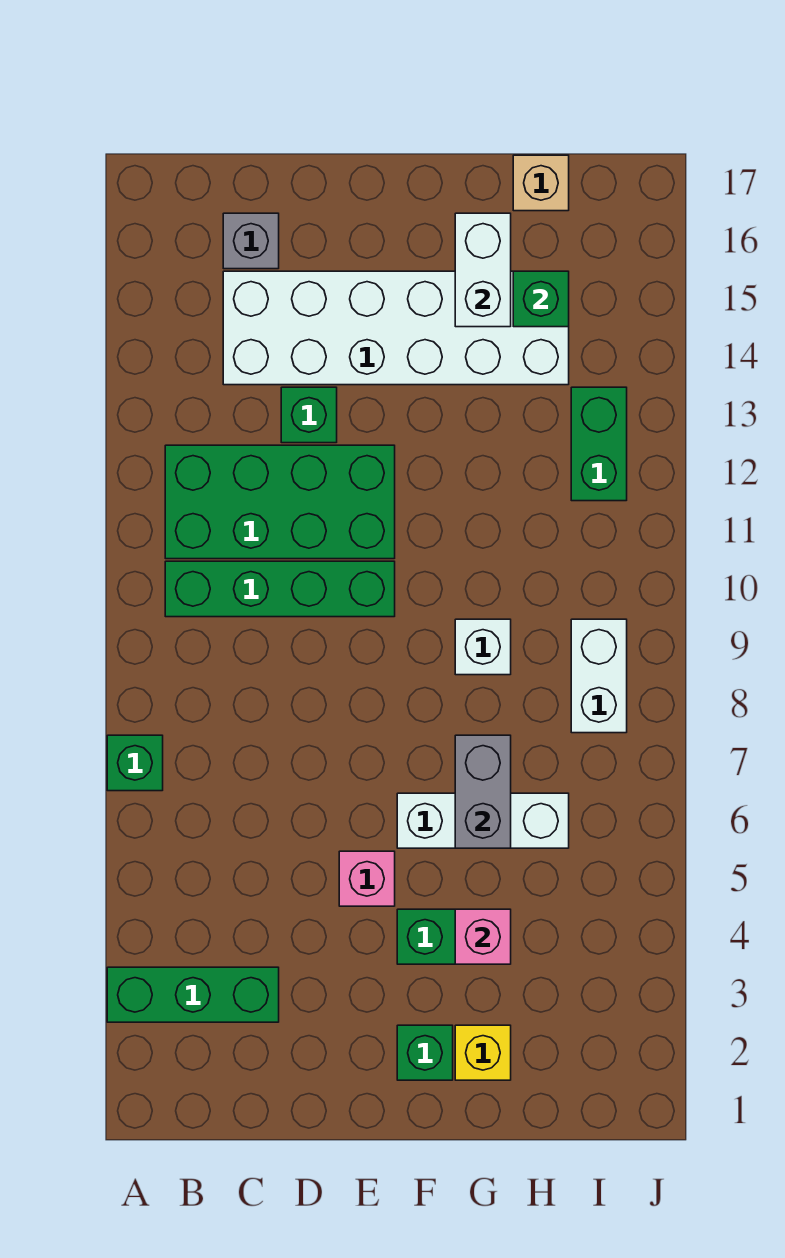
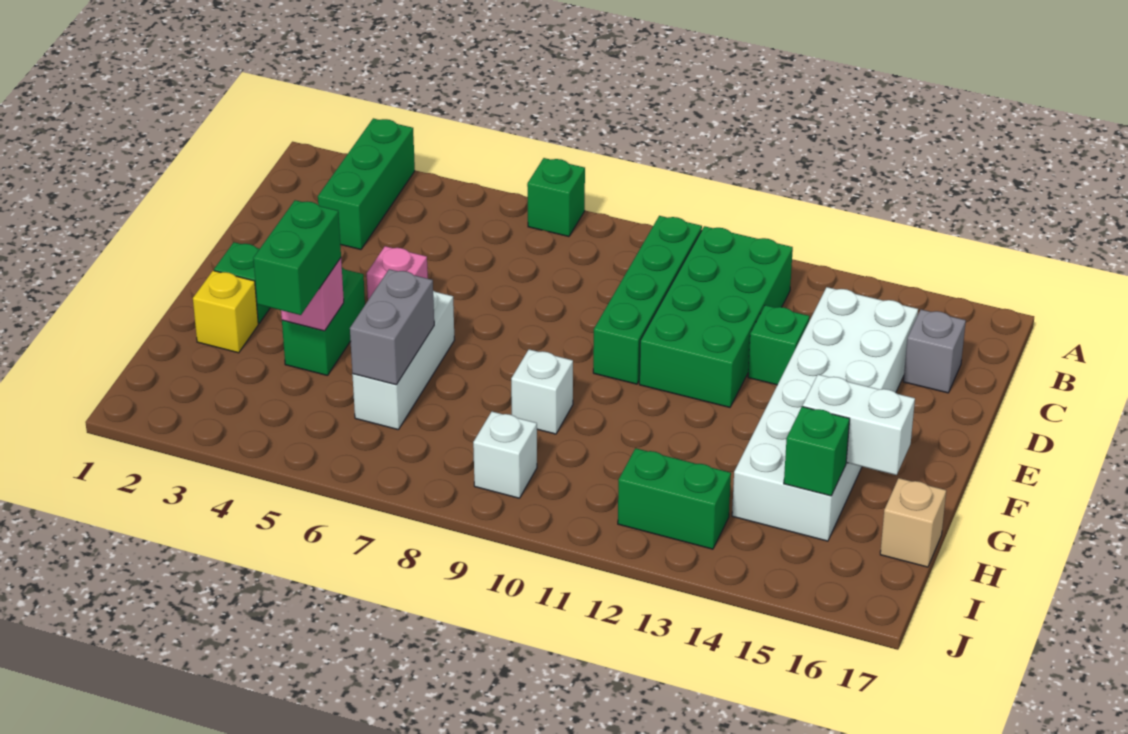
none -> green brick G4:H4 level 3
grey brick G6:G7 level 2 -> grey brick G6:H6 level 2
white brick I8:I9 level 1 -> white brick I9 level 1

